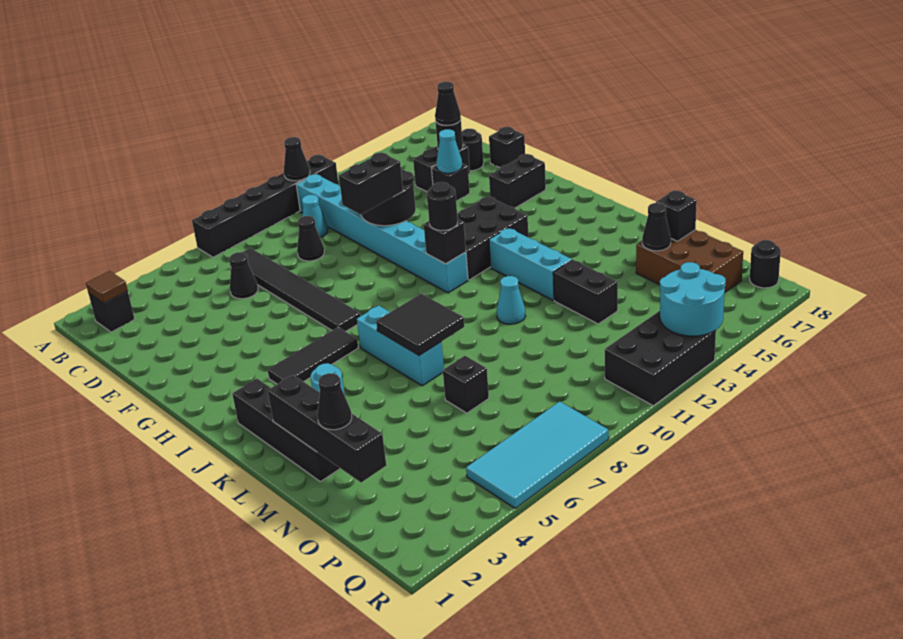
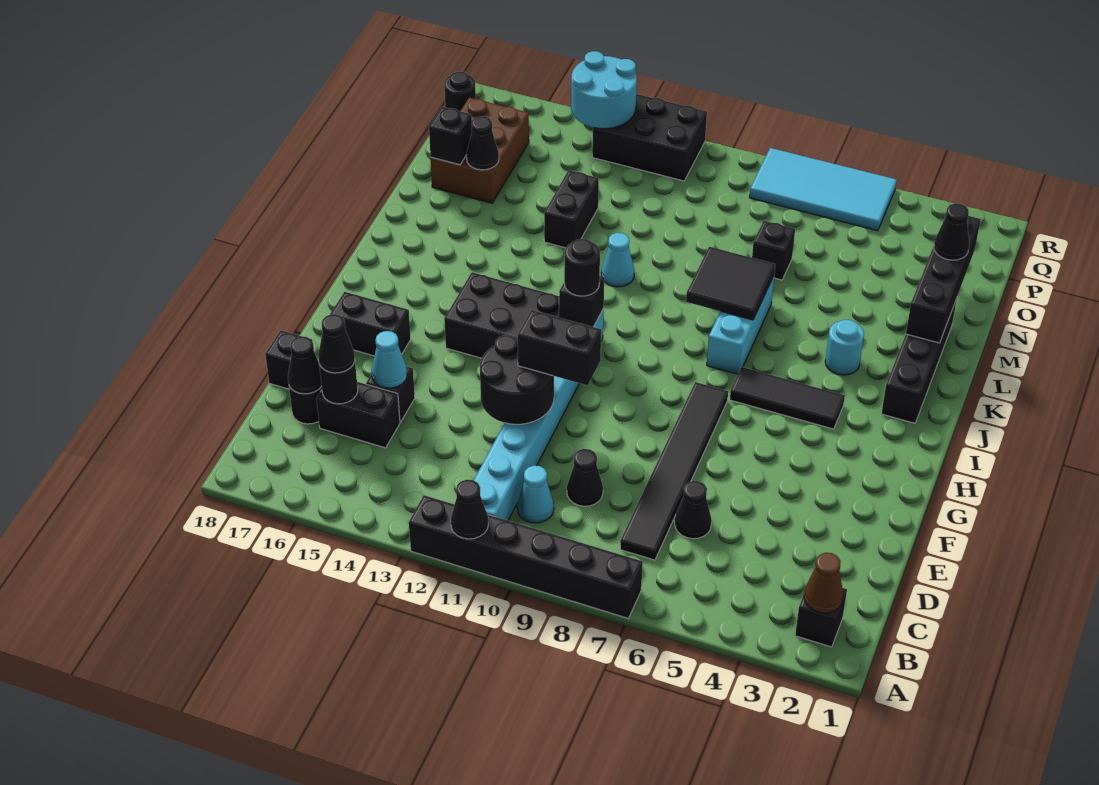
brown tile B2 level 2 -> brown cone B2 level 2
none -> black cone D17 level 2
cyan brick J13:L13 level 1 -> none

